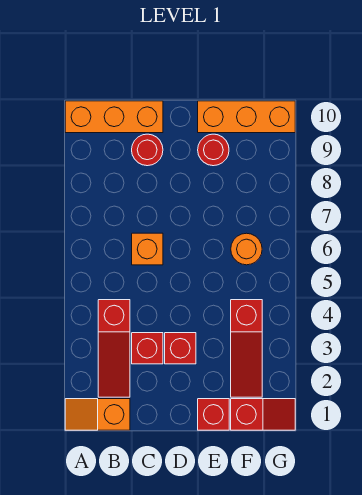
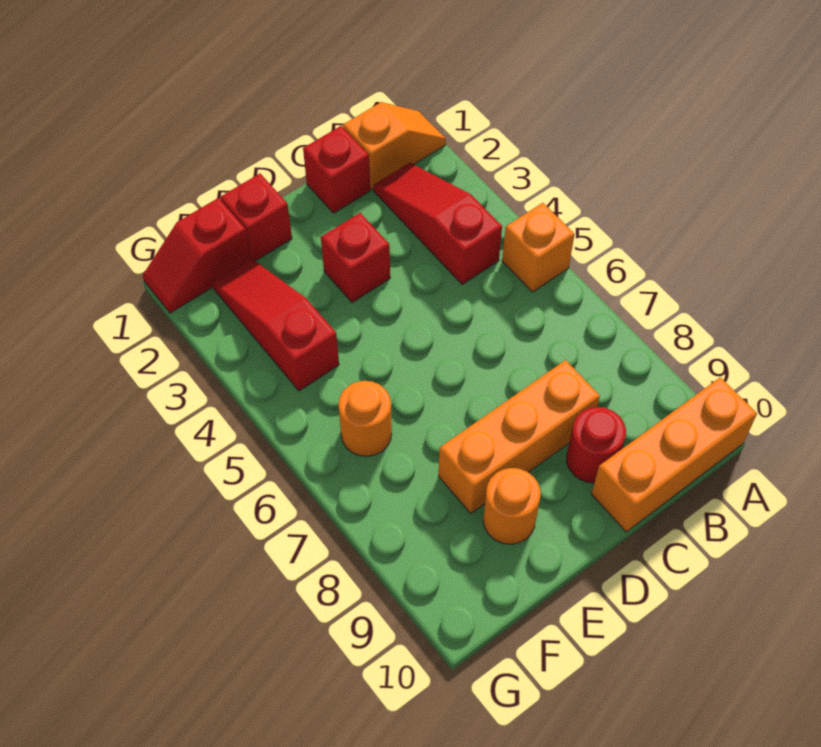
red brick C3 level 1 -> red brick C1 level 1
orange brick C6 level 1 -> orange brick A5 level 1
red round brick E9 level 1 -> orange round brick E9 level 1
orange brick E10:G10 level 1 -> orange brick C8:E8 level 1

